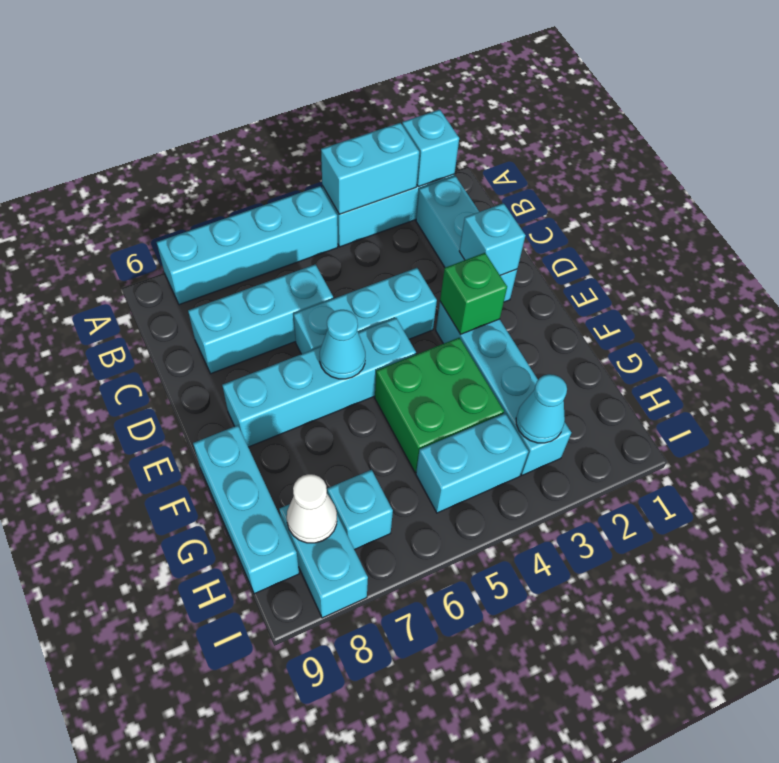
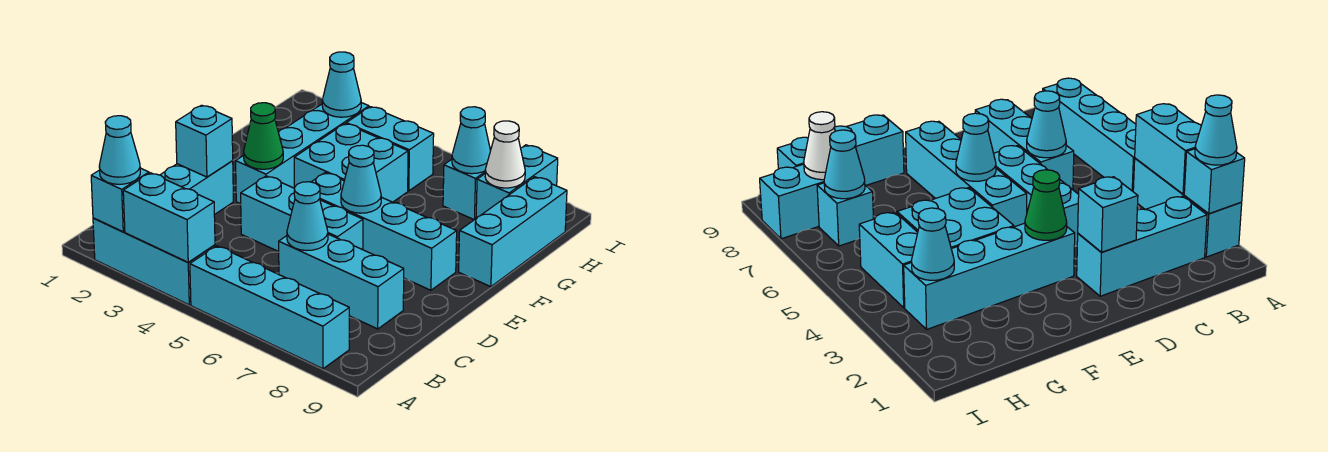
none -> cyan cone A2 level 3
none -> cyan cone C6 level 2
green brick E3 level 2 -> green cone E3 level 2
green brick F4:G5 level 1 -> cyan brick F4:G5 level 1
none -> cyan cone H7 level 2

